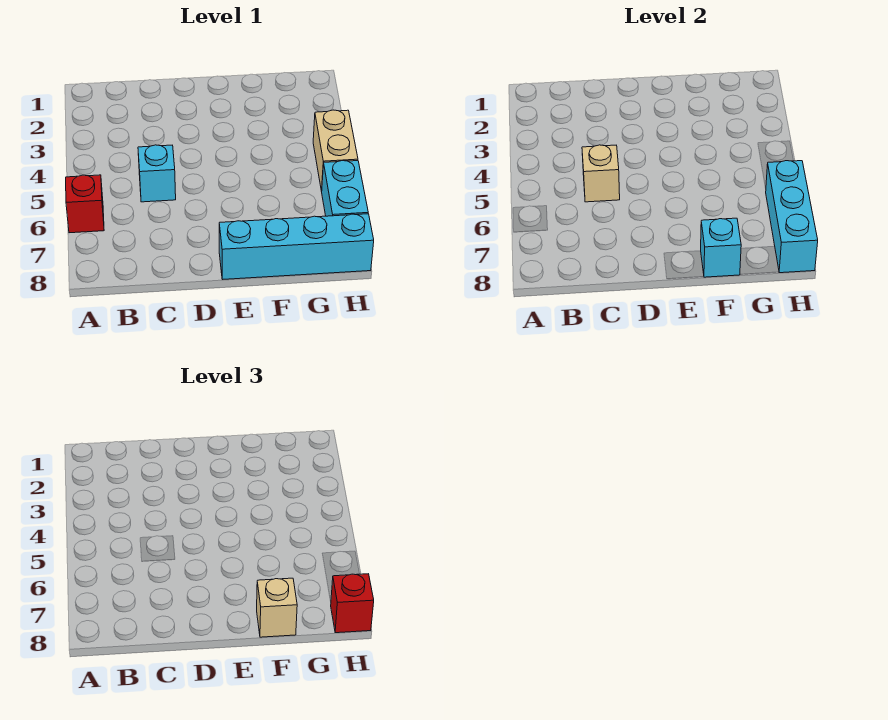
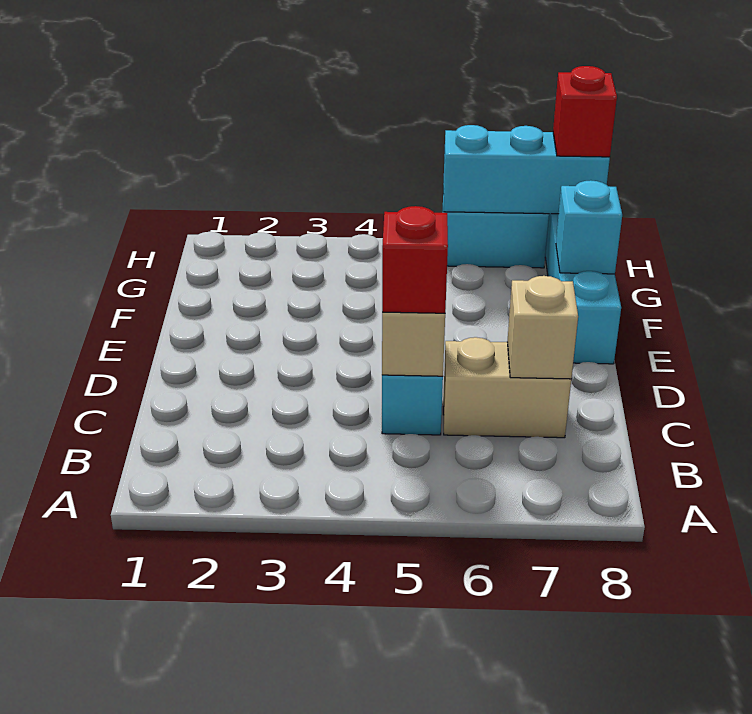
red brick A6 level 1 -> red brick C5 level 3
tan brick F8 level 3 -> tan brick C7 level 2
tan brick H4:H5 level 1 -> tan brick C6:C7 level 1

